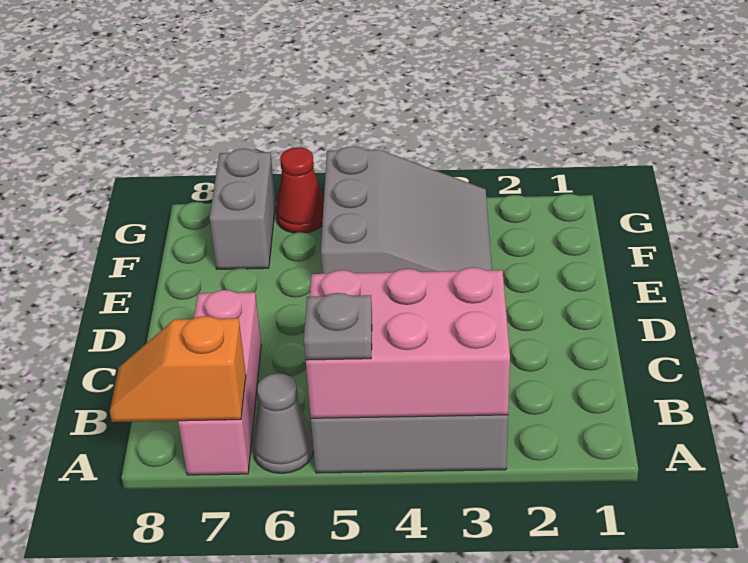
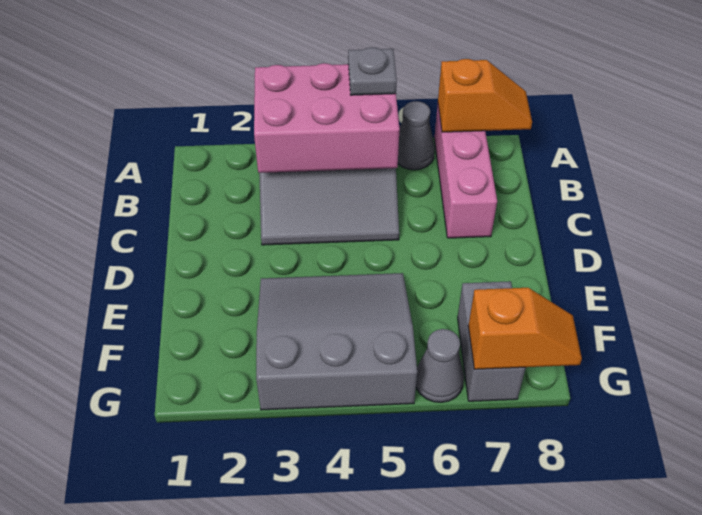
grey slope E3:G5 level 1 top 5 -> grey slope E3:G5 level 1 top G
red cone G6 level 1 -> grey cone G6 level 1
none -> orange slope G7:G8 level 2 top 7

